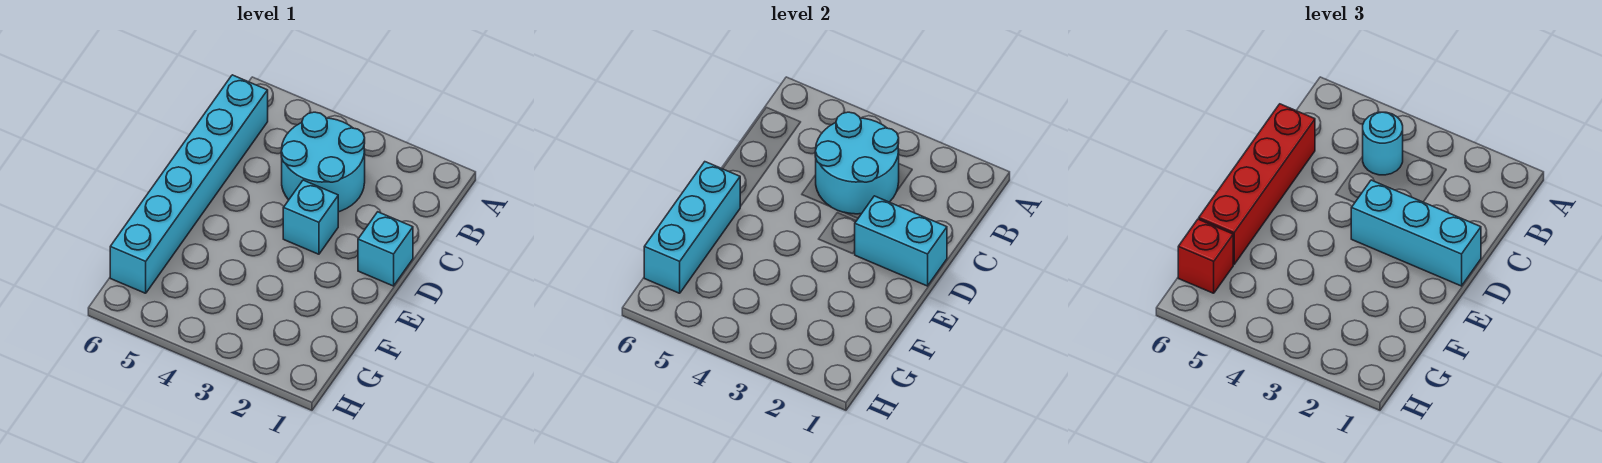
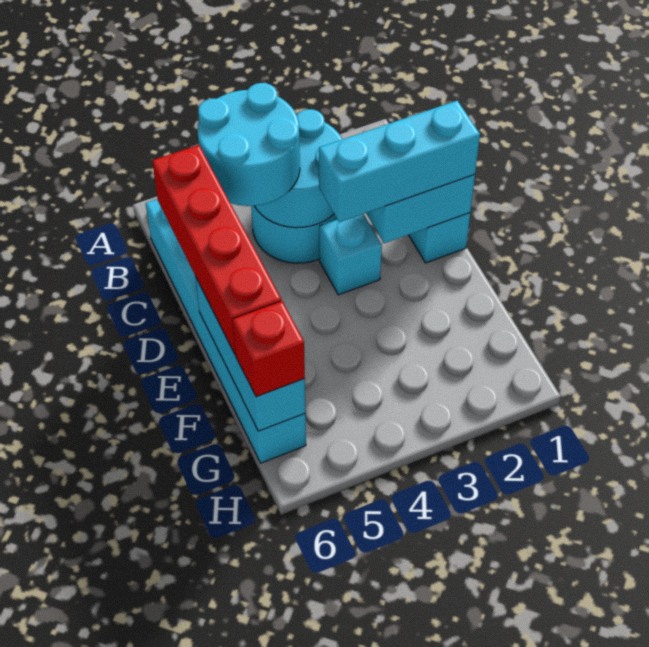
cyan round brick B4 level 3 -> cyan round brick B4:C5 level 3

